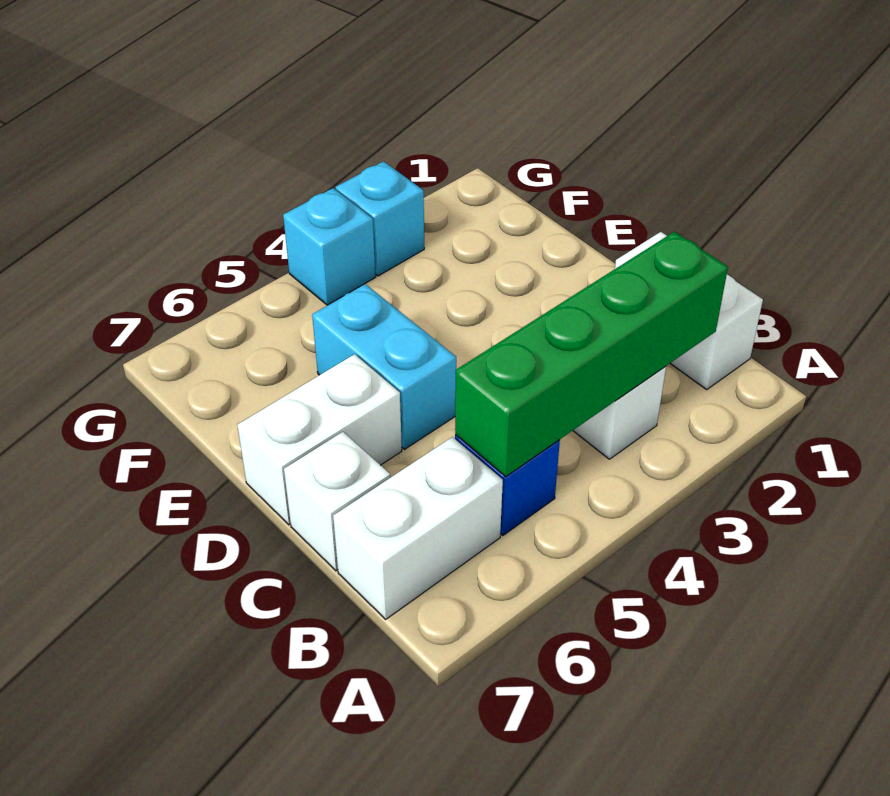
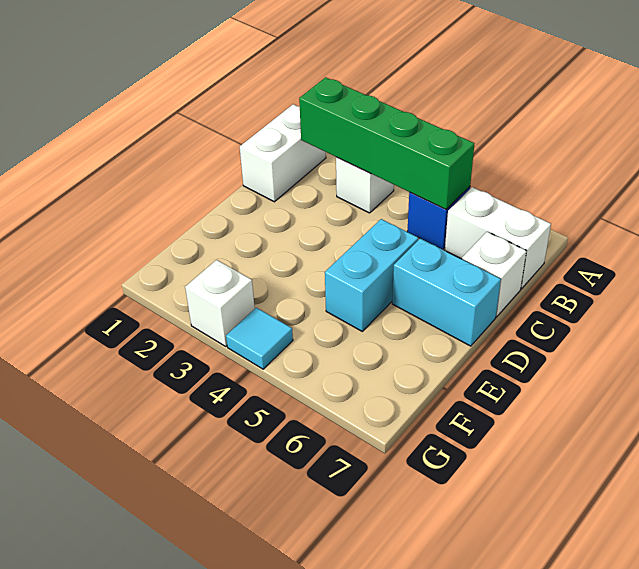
white brick D6:D7 level 1 -> cyan brick D6:D7 level 1
cyan brick G3 level 1 -> white brick G3 level 1
cyan brick G4 level 1 -> cyan tile G4 level 1

